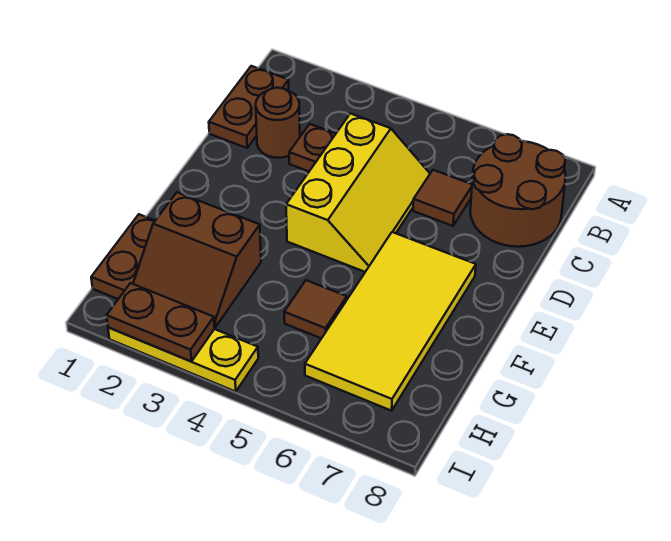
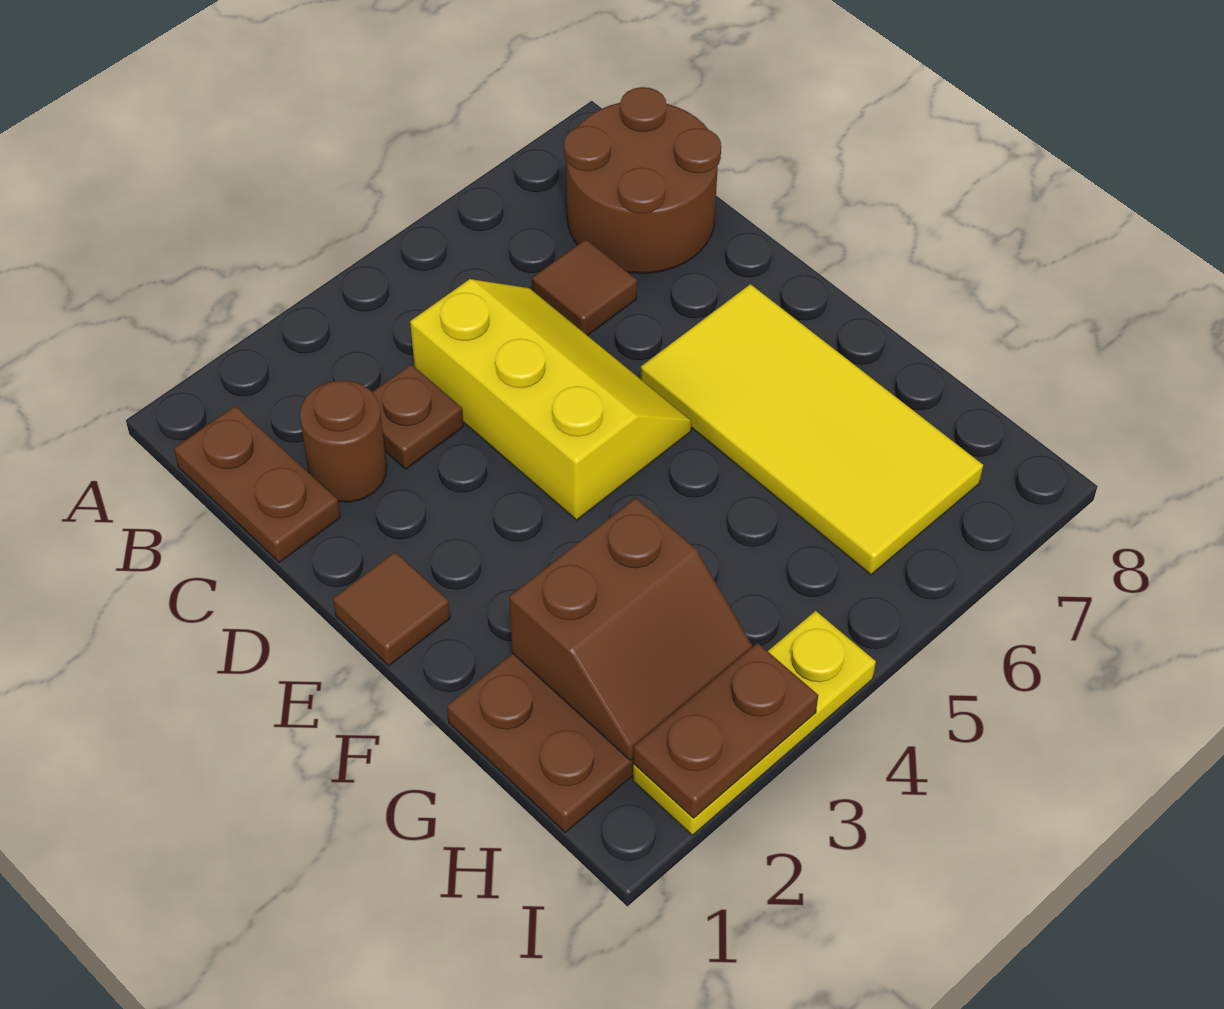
brown tile G5 level 1 -> brown tile E1 level 1

